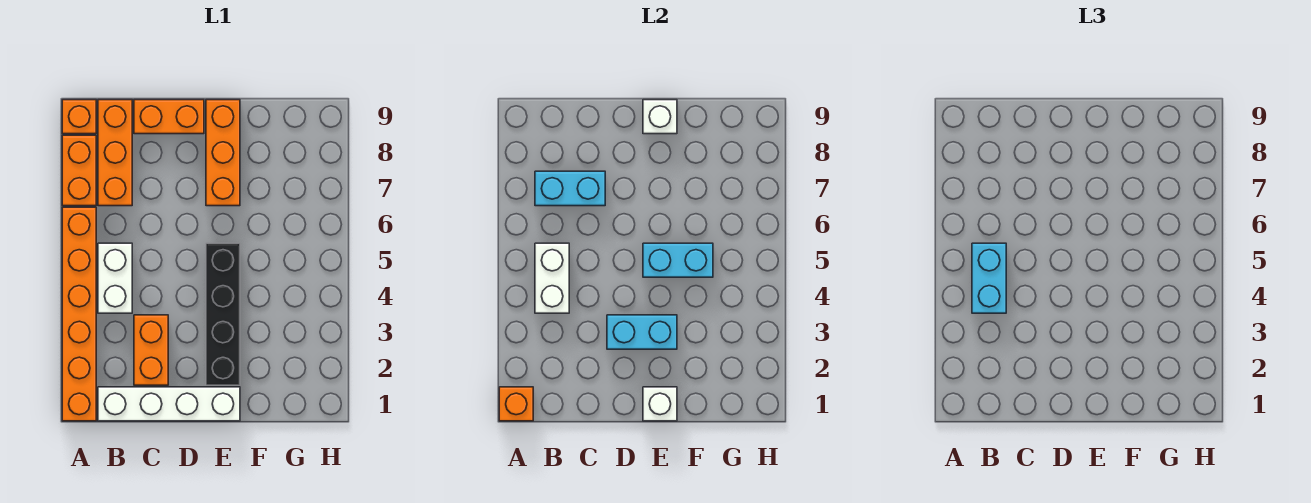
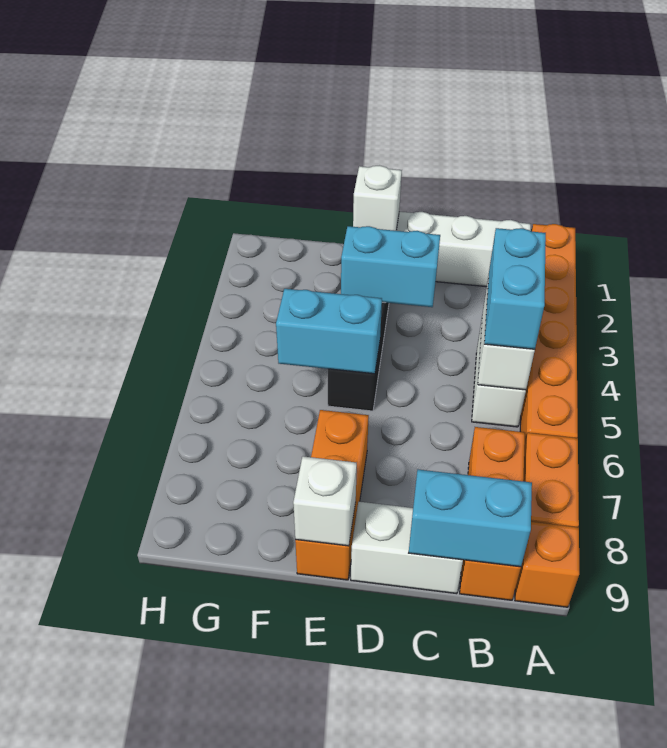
orange brick A1 level 2 -> none
cyan brick B7:C7 level 2 -> cyan brick B9:C9 level 2
orange brick C2:C3 level 1 -> none
orange brick C9:D9 level 1 -> white brick C9:D9 level 1

